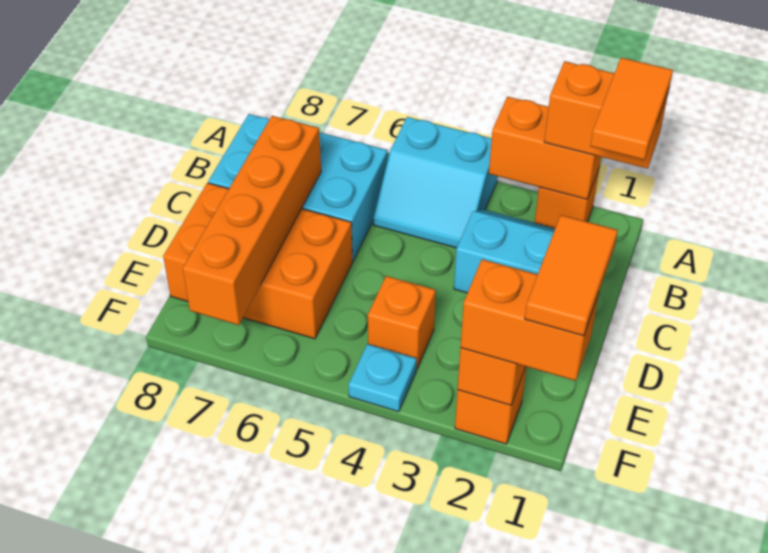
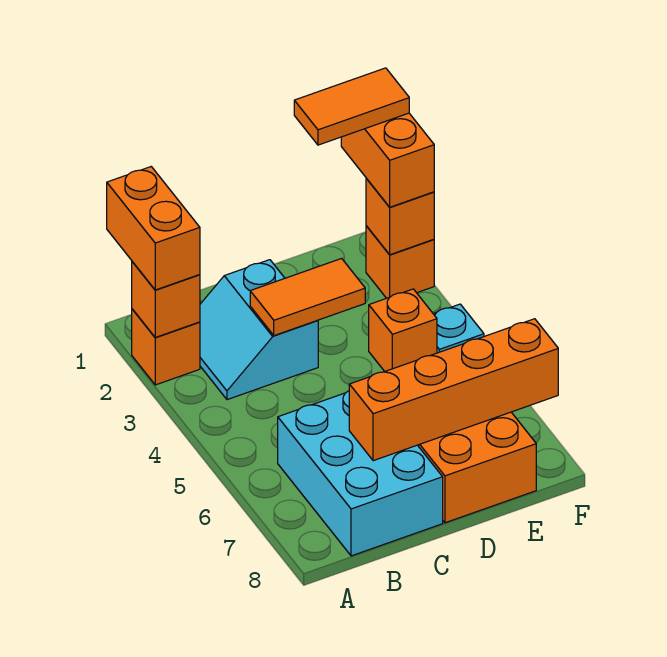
orange tile A1:B1 level 4 -> orange tile C3:D3 level 2
orange brick A2:A3 level 2 -> orange brick A2 level 2
cyan slope A4:B5 level 1 top A -> none

